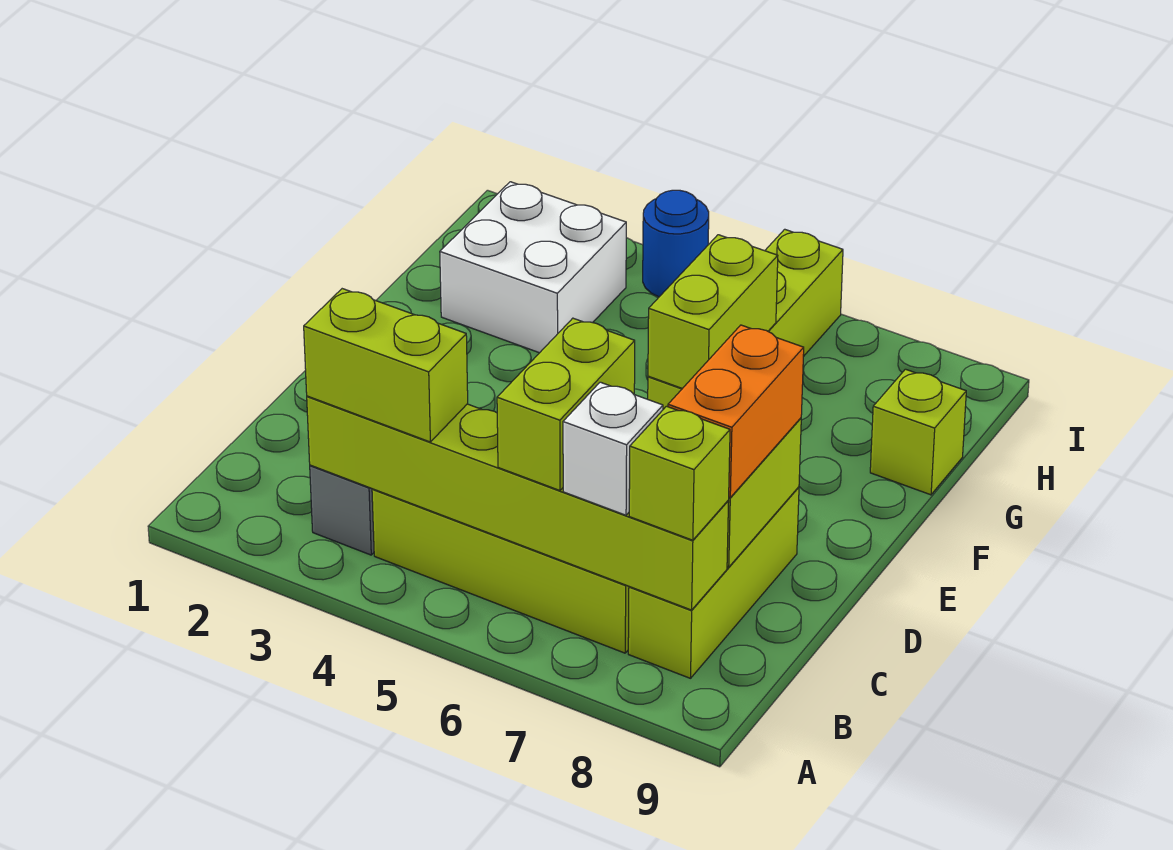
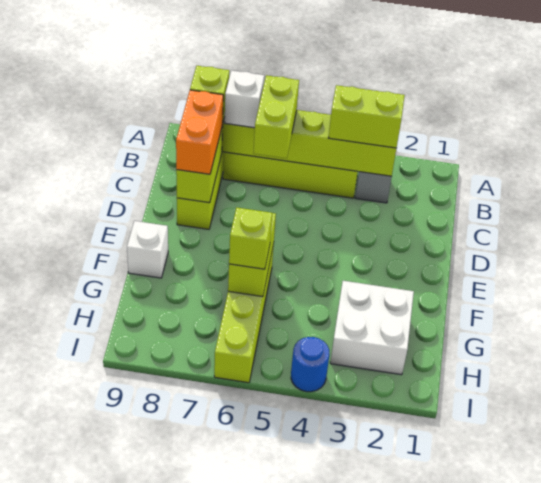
none -> white brick F9 level 1
lime brick G9 level 1 -> lime brick G6 level 3

